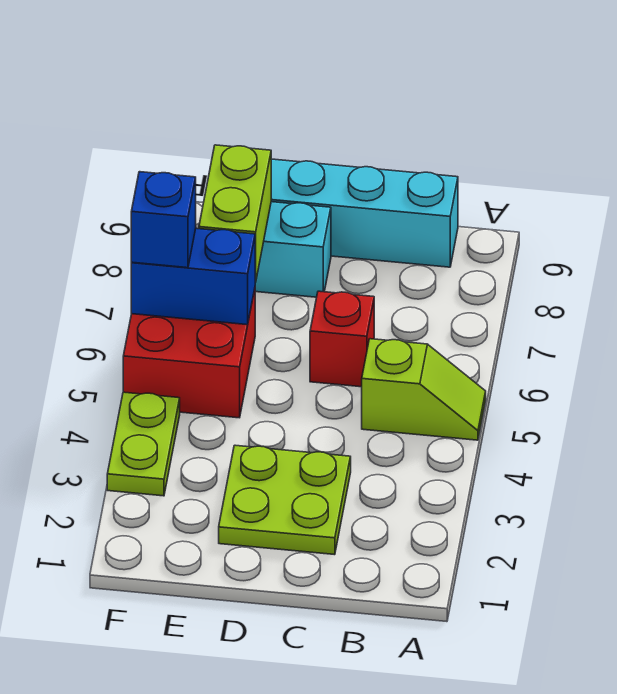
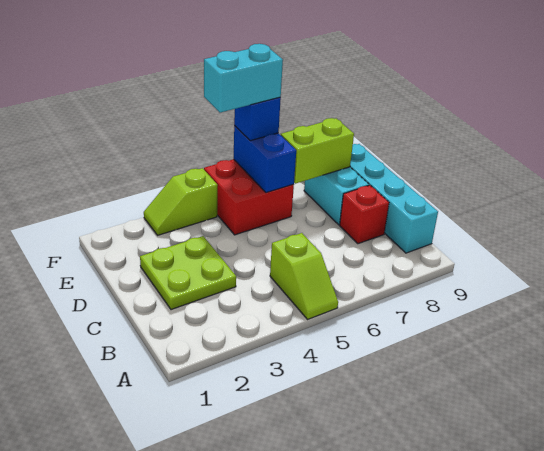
red brick C6 level 1 -> red brick C8 level 1
lime plate F3:F4 level 1 -> lime slope F3:F4 level 1 top 4
none -> cyan brick F5:F6 level 4

